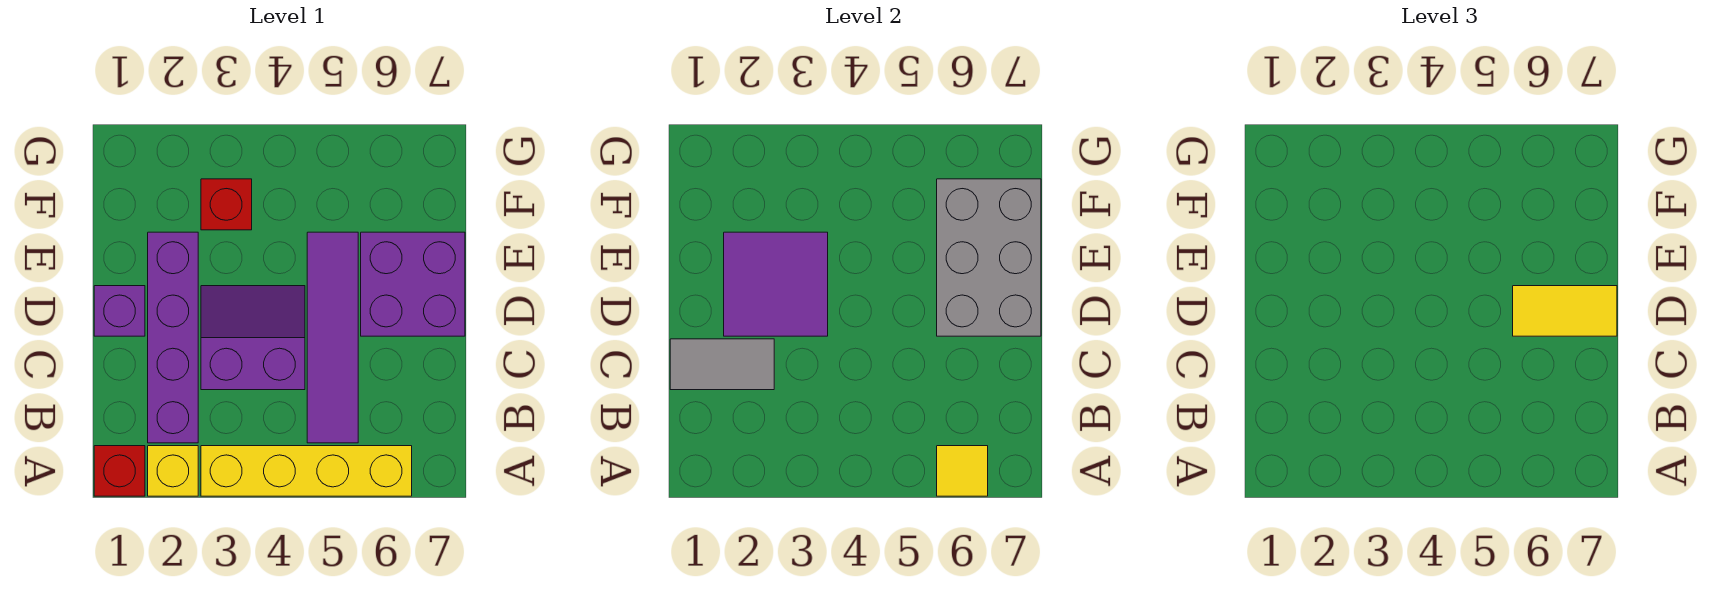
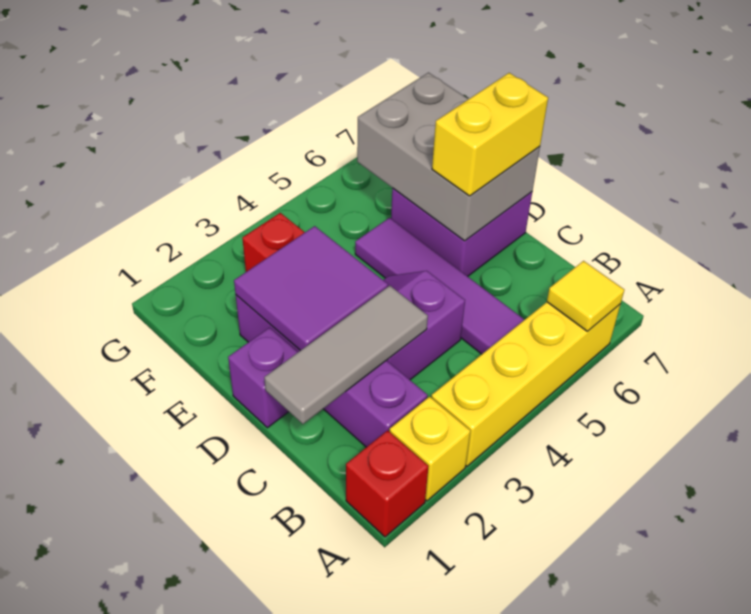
grey tile C1:C2 level 2 -> grey tile C1:C3 level 2
yellow tile D6:D7 level 3 -> yellow brick D6:D7 level 3

